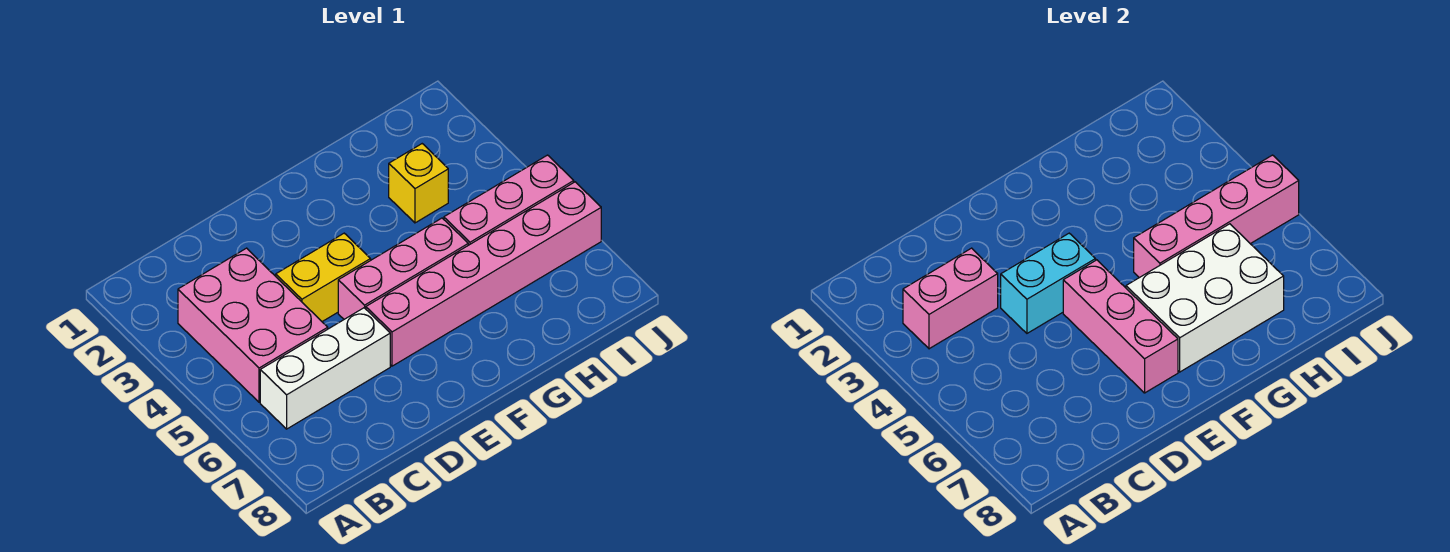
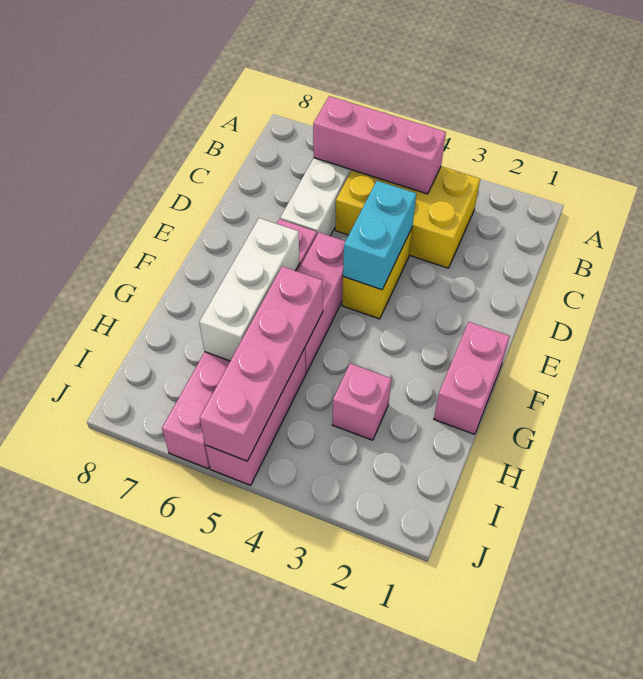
pink brick B3:C5 level 1 -> yellow brick B3:C5 level 1
pink brick B3:C3 level 2 -> pink brick F1:G1 level 1
pink brick E5:E7 level 2 -> pink brick B4:B6 level 2
white brick F6:H7 level 2 -> white brick F6:H6 level 2
yellow brick H3 level 1 -> pink brick H3 level 1

